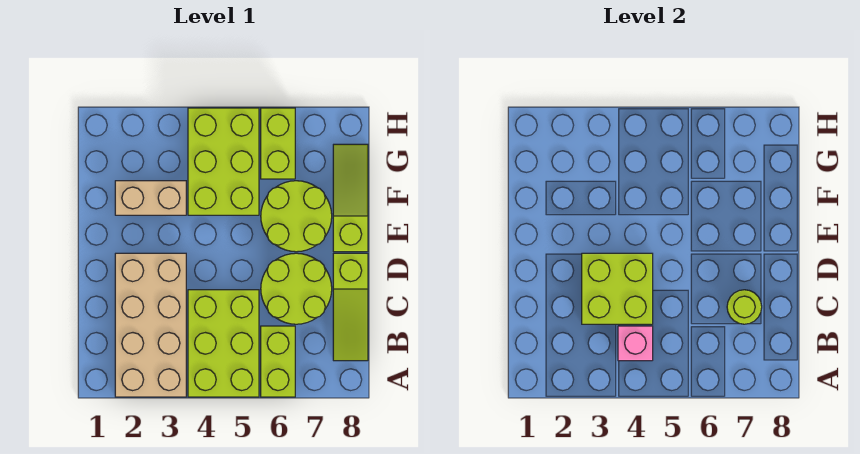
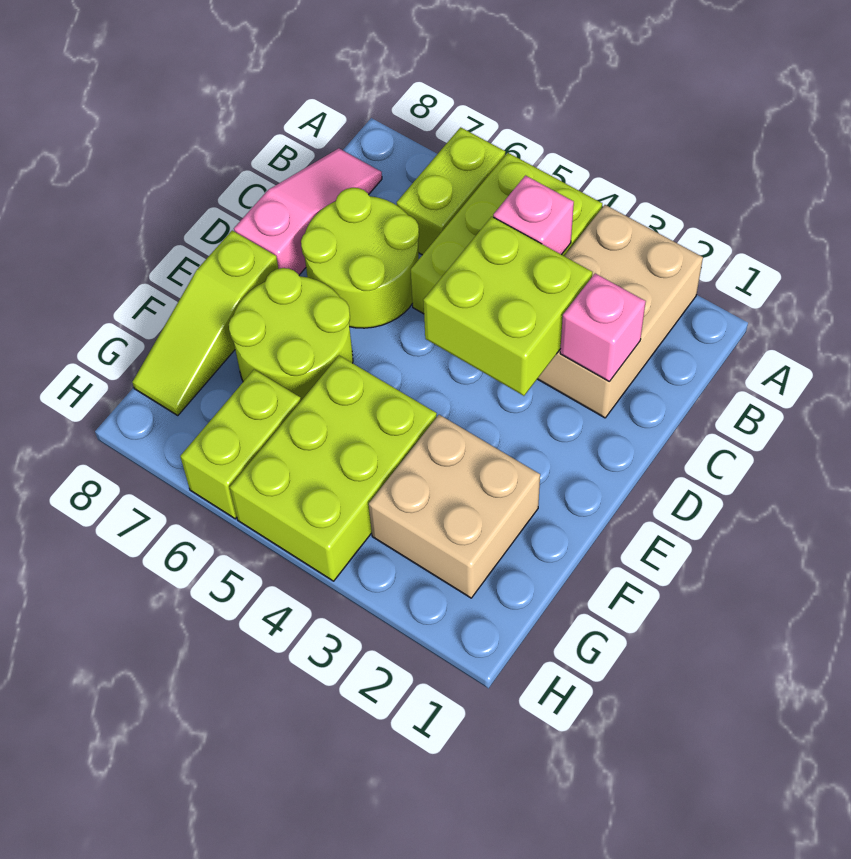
tan brick A2:D3 level 1 -> tan brick A2:C3 level 1
lime slope B8:D8 level 1 top D -> pink slope B8:D8 level 1 top D
none -> pink brick C2 level 2
lime round brick C7 level 2 -> none
tan brick F2:F3 level 1 -> tan brick F2:G3 level 1

